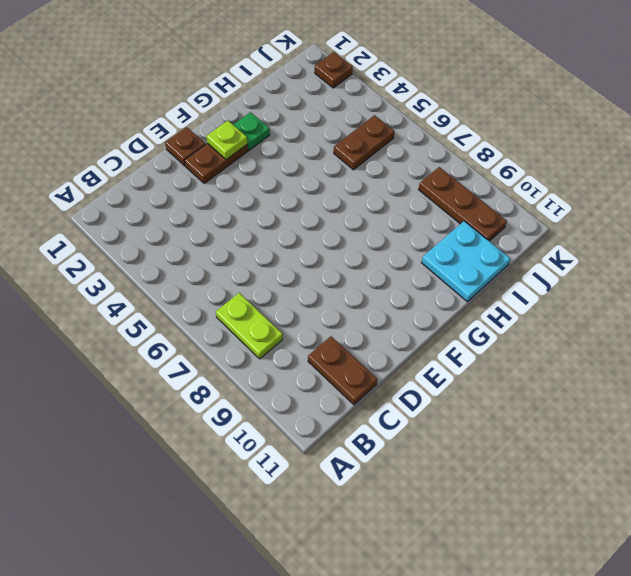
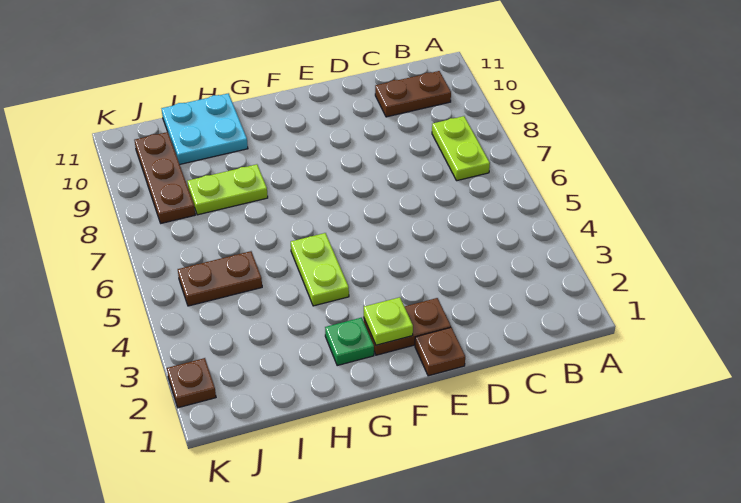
brown plate C10:C11 level 1 -> brown plate B10:C10 level 1
none -> lime plate G4:G5 level 1
none -> lime plate H8:I8 level 1

